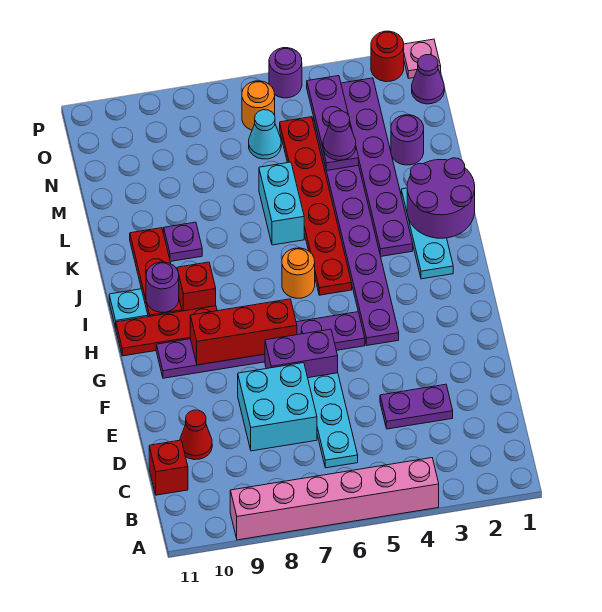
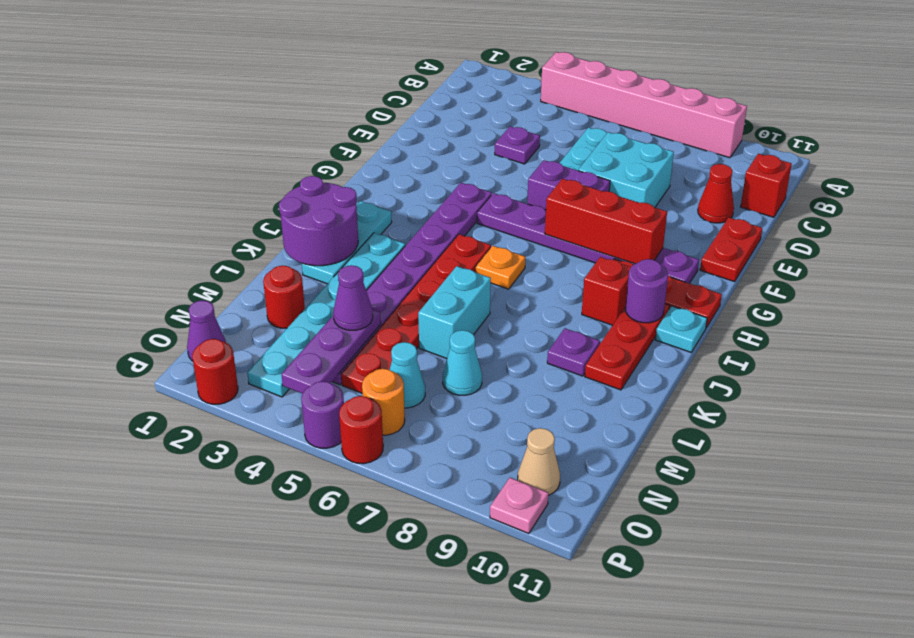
purple plate D3:D4 level 1 -> purple plate D4 level 1
none -> red plate E11:F11 level 1
orange round brick I6 level 1 -> orange plate I6 level 1
purple plate J3:O3 level 1 -> cyan plate J3:O3 level 1
purple round brick M2 level 1 -> red round brick M2 level 1
none -> cyan cone M7 level 1
none -> tan cone O10 level 1
pink plate P1 level 1 -> pink plate P10 level 1
none -> red round brick P6 level 1

